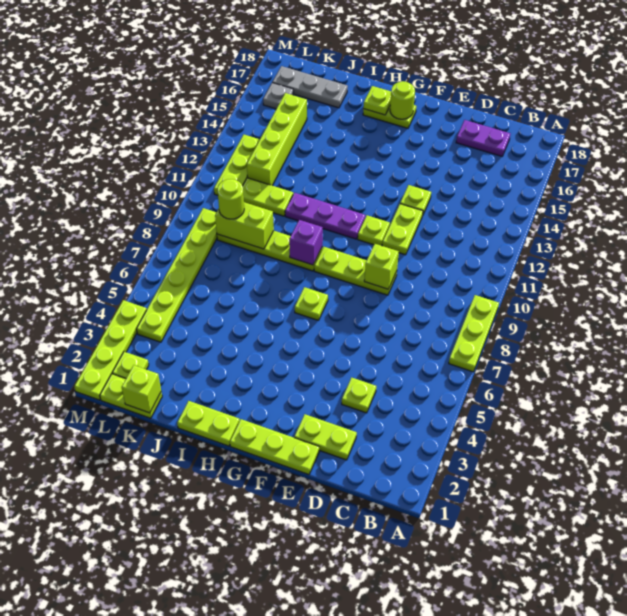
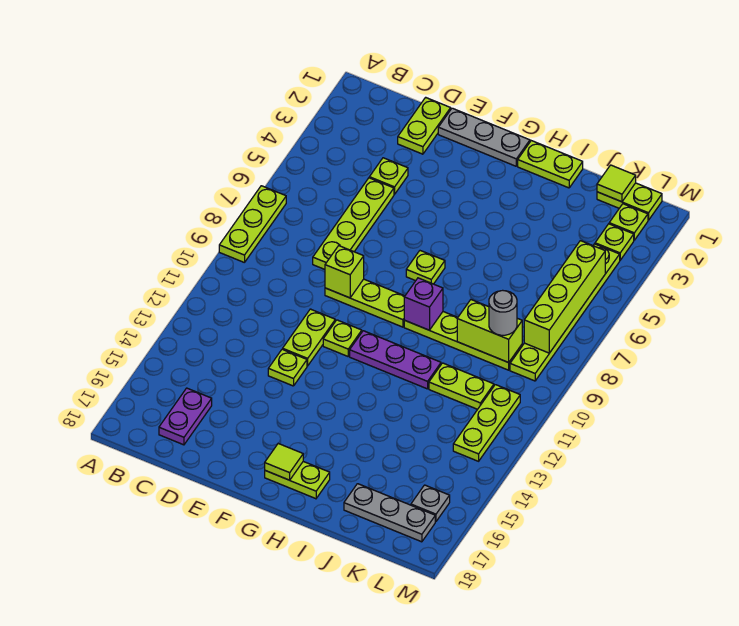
purple plate C17:D17 level 1 -> purple plate C16:C17 level 1
lime plate D2:E2 level 1 -> lime plate D1:D2 level 1
lime plate E1:G1 level 1 -> grey plate E1:G1 level 1
lime round brick G17 level 2 -> lime tile G17 level 2
lime plate H17 level 2 -> lime plate L3 level 1
lime brick K1 level 2 -> lime tile K1 level 2
lime round brick K9 level 3 -> grey round brick K9 level 3
lime brick K12:K15 level 1 -> lime brick L5:L8 level 2
lime plate M1:M4 level 1 -> lime plate D5:D8 level 1

